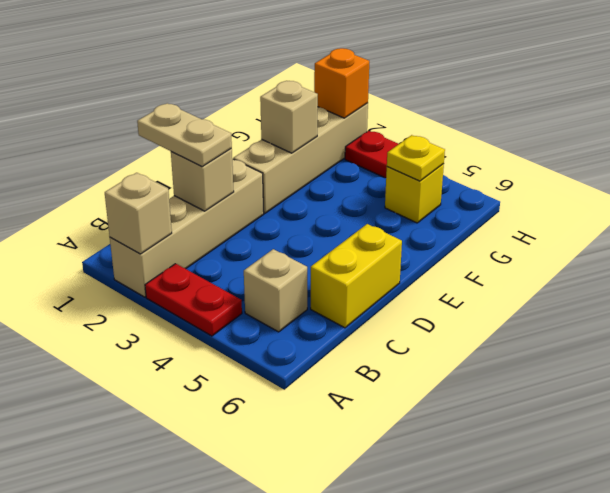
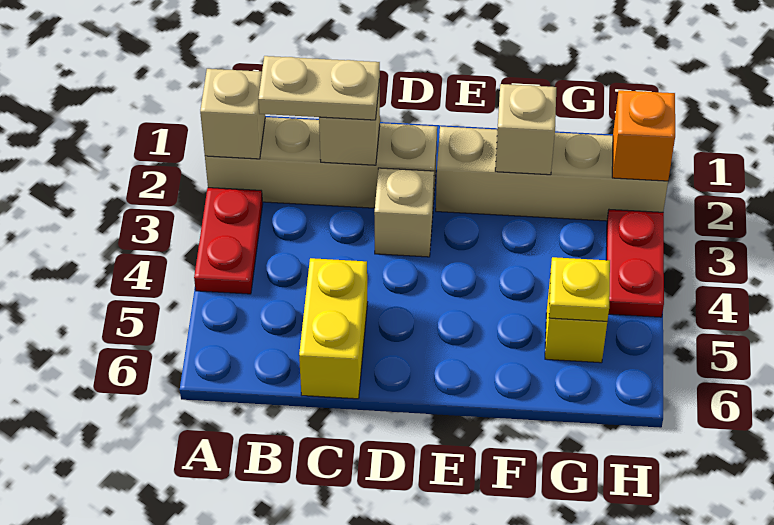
tan brick B5 level 1 -> tan brick D3 level 1
tan plate C1:C2 level 3 -> tan plate B2:C2 level 3
yellow brick C6:D6 level 1 -> yellow brick C5:C6 level 1

